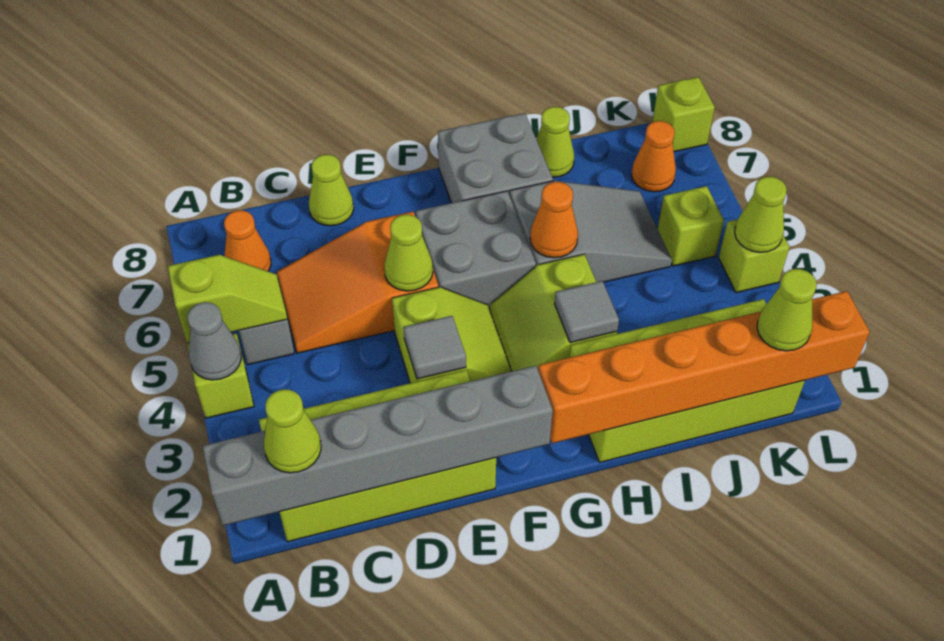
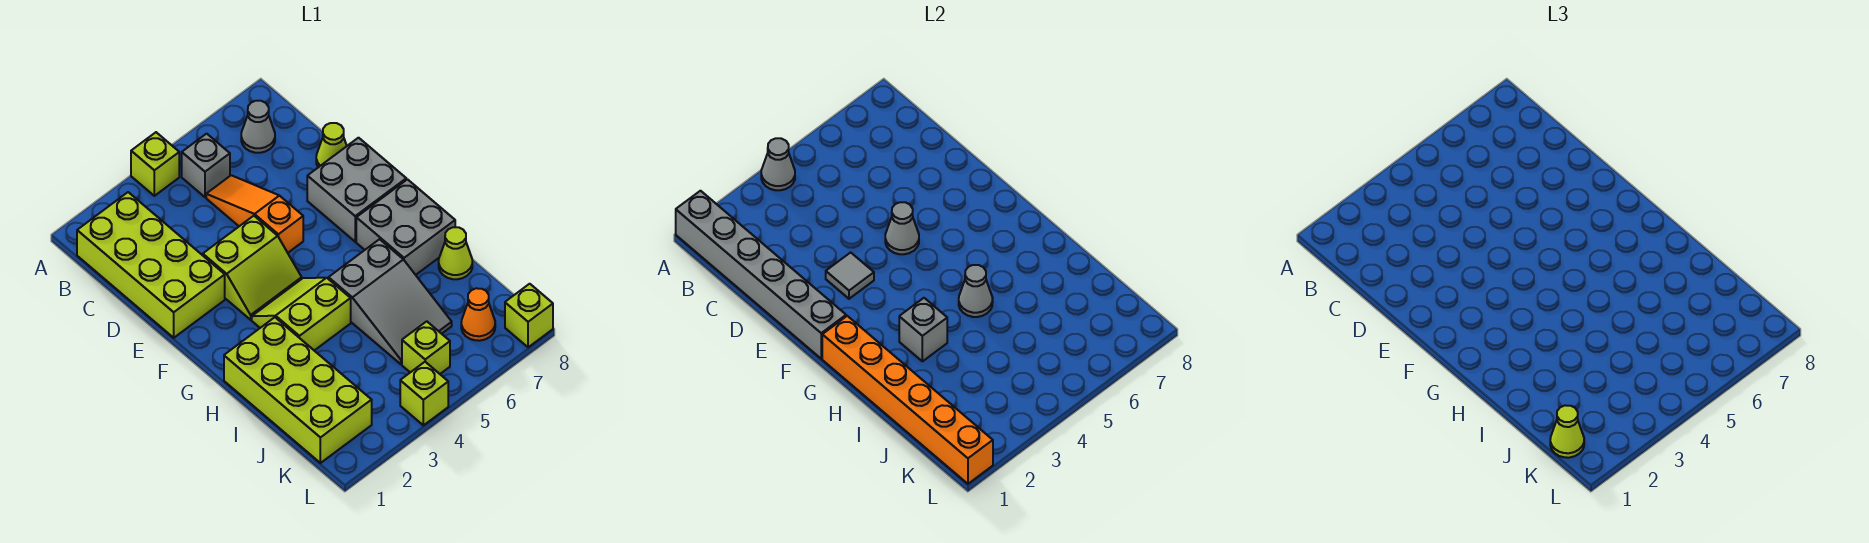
lime slope A5:B5 level 2 top A -> none
lime cone B1 level 3 -> none
orange cone B7 level 1 -> grey cone B7 level 1
orange slope C5:E6 level 1 top E -> orange slope C5:E5 level 1 top E
lime cone E5 level 2 -> grey cone E5 level 2
grey brick F5:G6 level 1 -> grey brick E7:F8 level 1
grey tile H3 level 2 -> grey brick H3 level 2
orange cone H5 level 2 -> grey cone H5 level 2
lime cone L4 level 2 -> none

